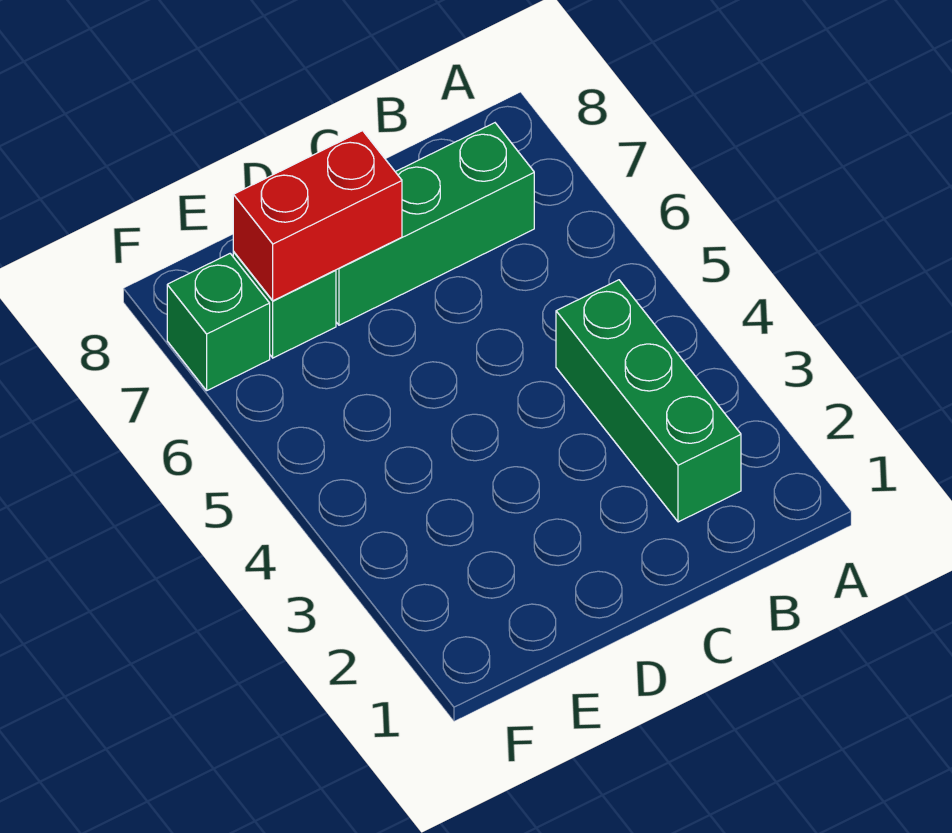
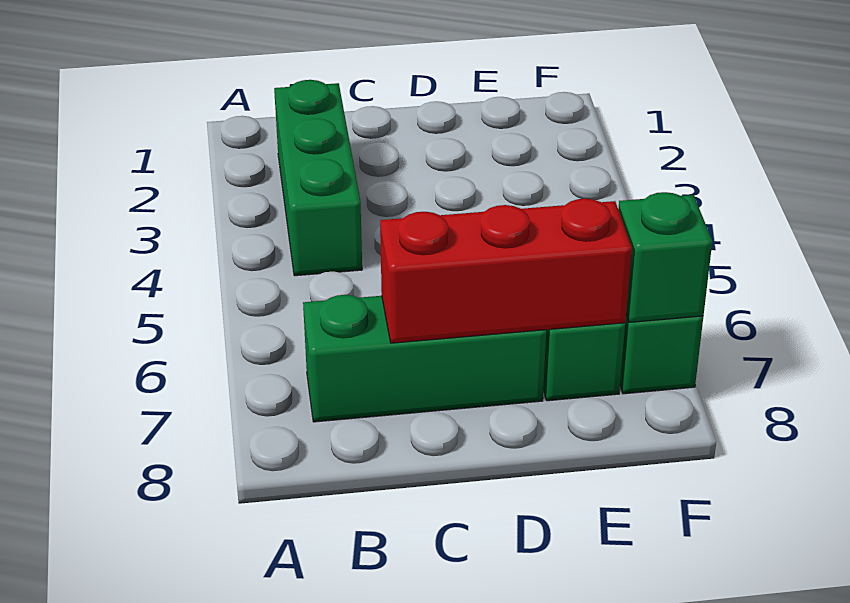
red brick D7:E7 level 2 -> red brick C7:E7 level 2
none -> green brick F7 level 2

